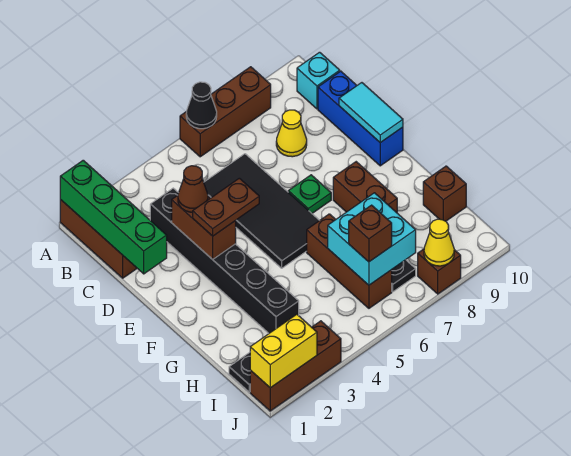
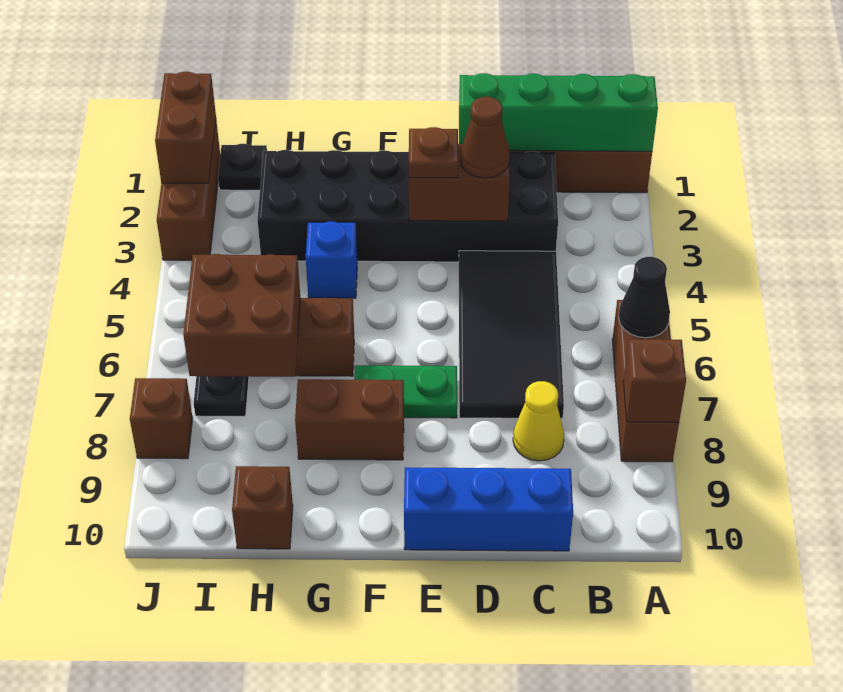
cyan brick B10 level 1 -> none
black brick C3:H3 level 1 -> black brick C2:H3 level 1
black tile C5:F6 level 1 -> black tile C4:D7 level 1
cyan tile D10:E10 level 2 -> none
brown plate E3:E4 level 3 -> brown plate E3 level 3
green plate E7 level 1 -> green plate E7:F7 level 1
none -> blue brick G4 level 1
cyan brick H6:I7 level 2 -> brown brick H6:I7 level 2
brown brick I6 level 3 -> brown brick A8 level 2
yellow brick J1:J2 level 2 -> brown brick J1:J2 level 2
yellow cone J8 level 2 -> none

